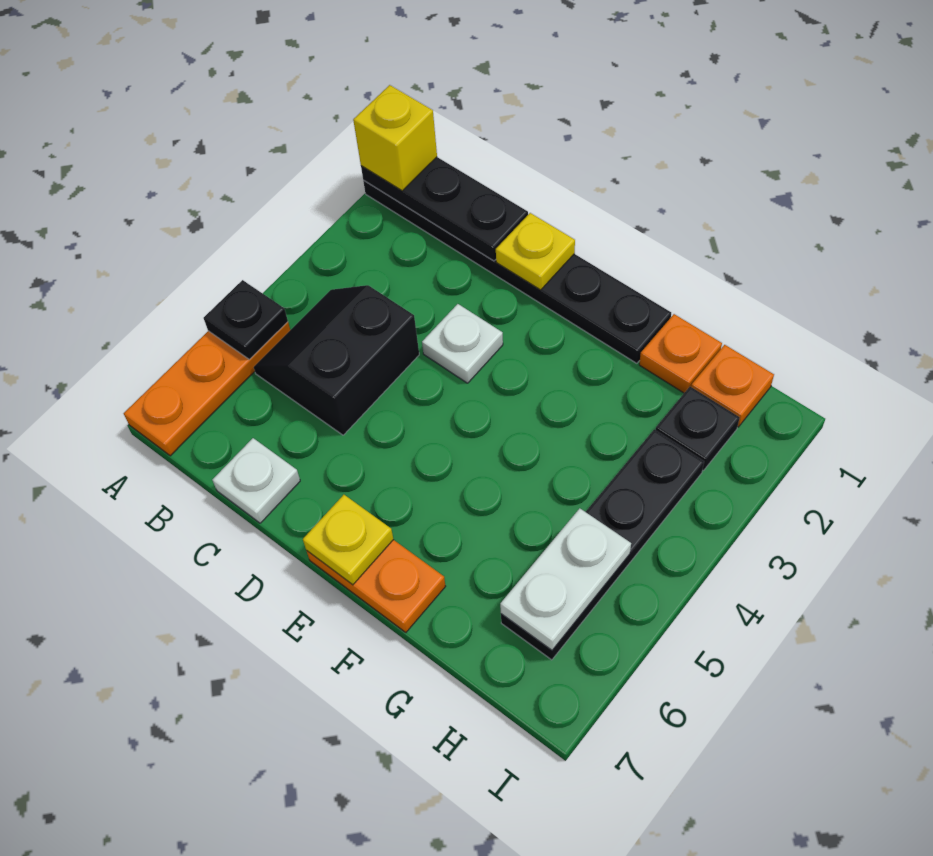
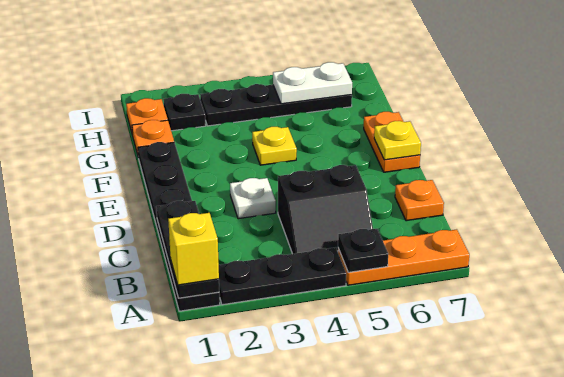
none -> black plate A2:A4 level 1
white plate C7 level 1 -> orange plate C7 level 1
yellow plate D1 level 2 -> yellow plate F4 level 1

